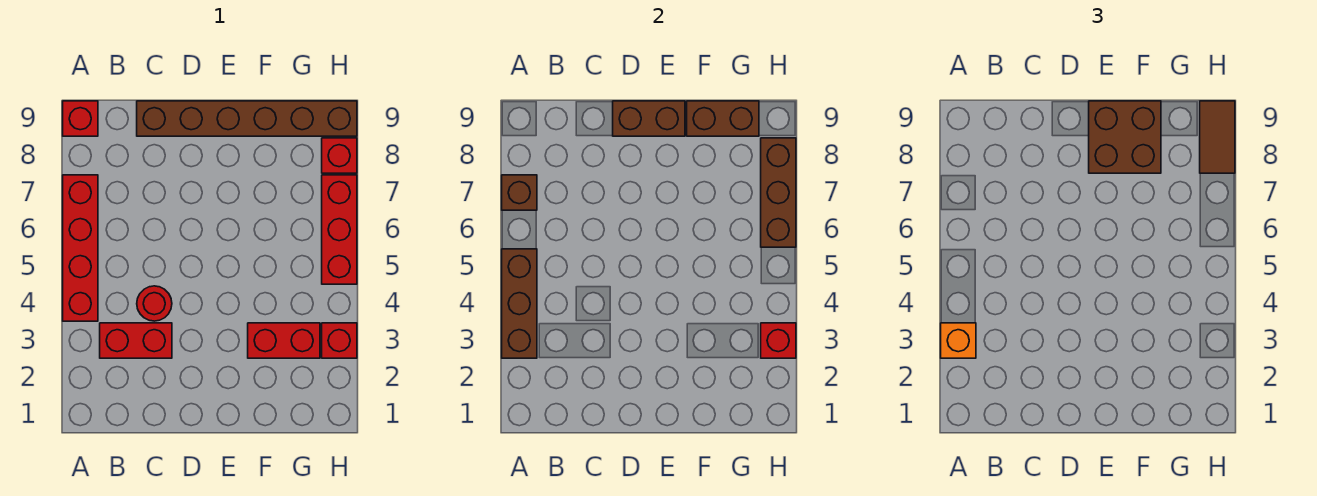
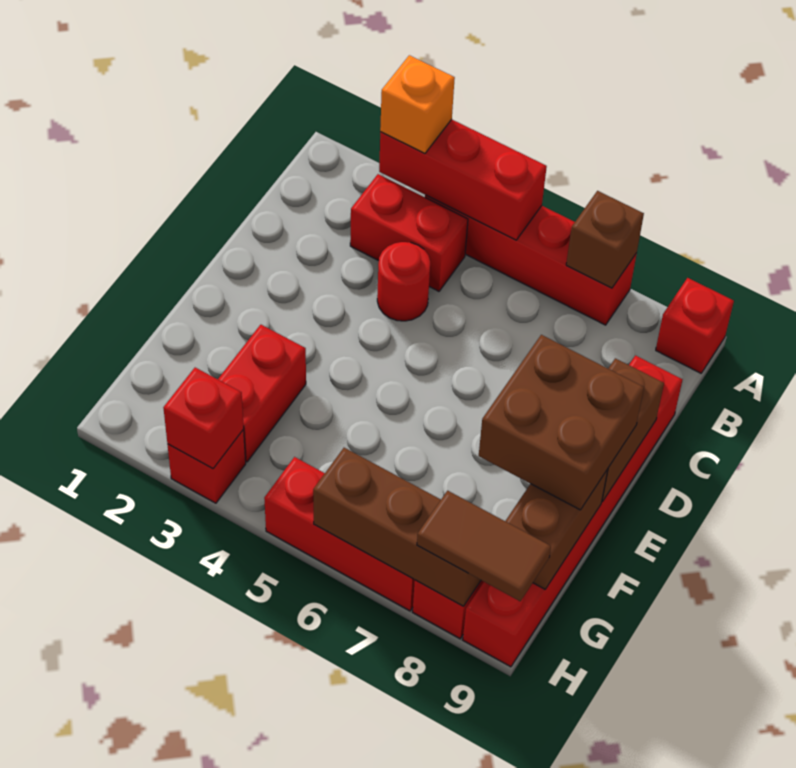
brown brick A3:A5 level 2 -> red brick A3:A5 level 2
red brick B3:C3 level 1 -> red brick B3:B4 level 1
brown brick C9:H9 level 1 -> red brick C9:H9 level 1

